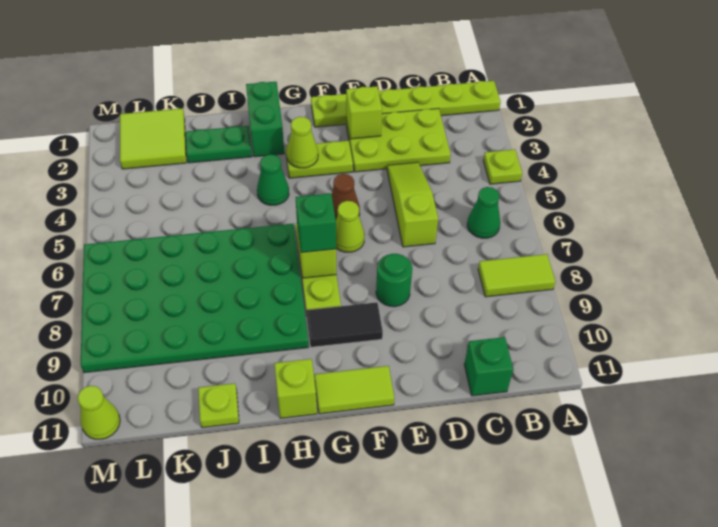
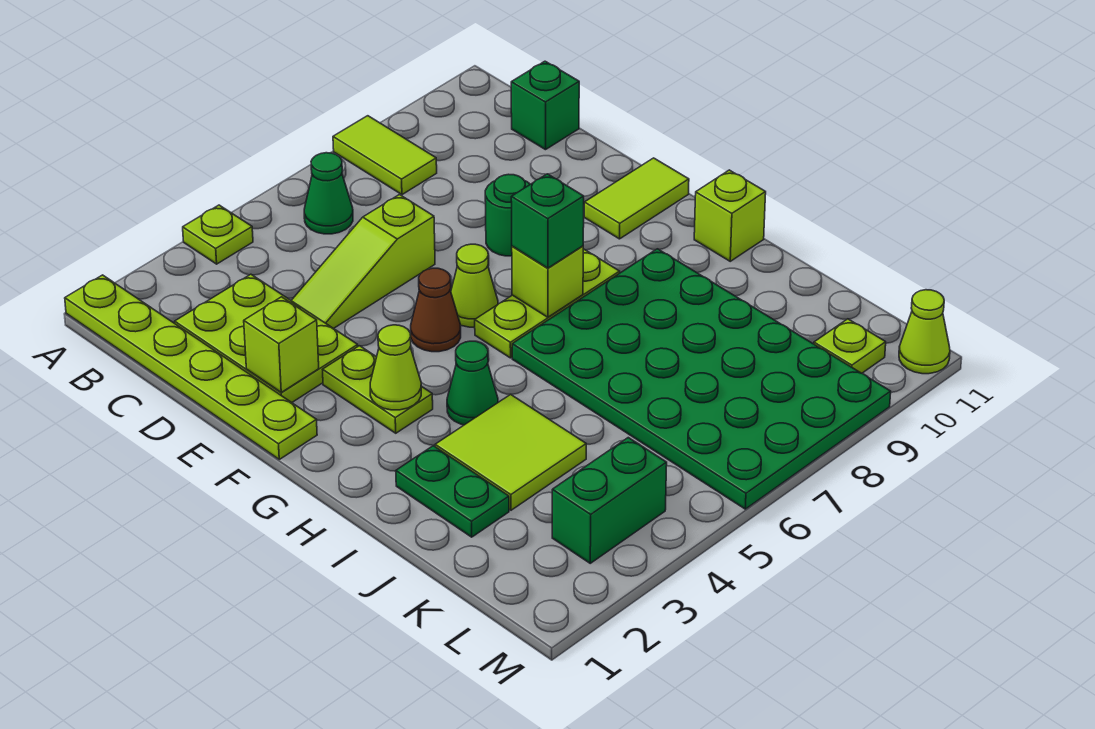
black tile F9:G9 level 1 -> none
lime tile F11:G11 level 1 -> lime tile F10:F11 level 1
green brick H1:H2 level 1 -> green brick L3:L4 level 1
lime plate J11 level 1 -> lime plate L10 level 1
lime tile K1:L2 level 1 -> lime tile I3:J4 level 1

